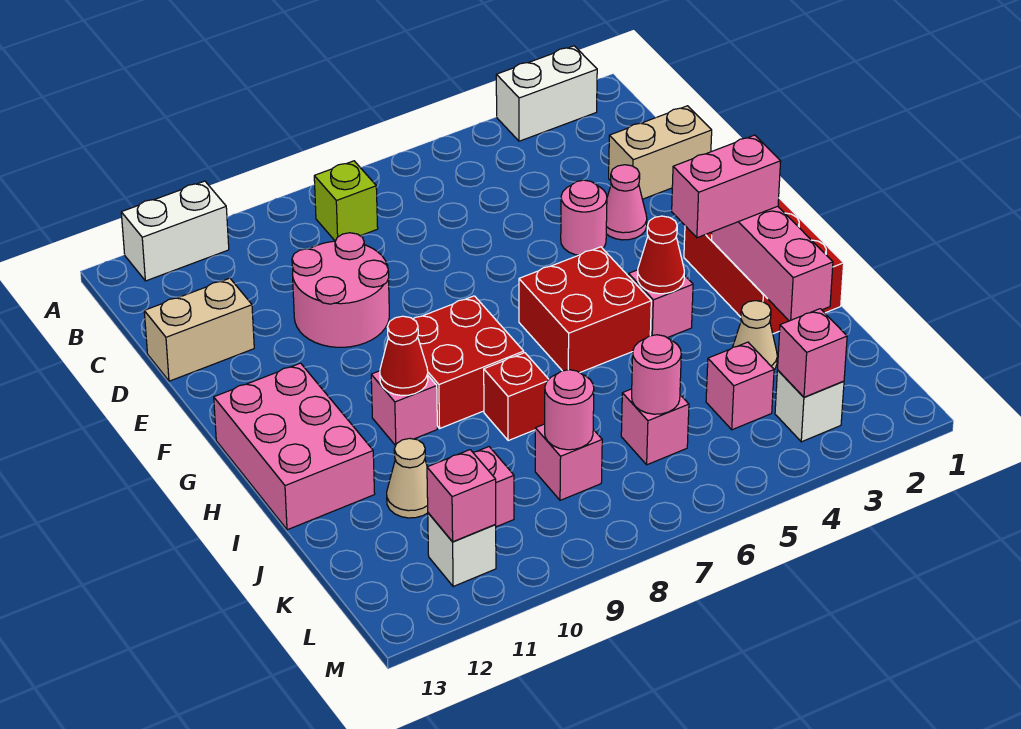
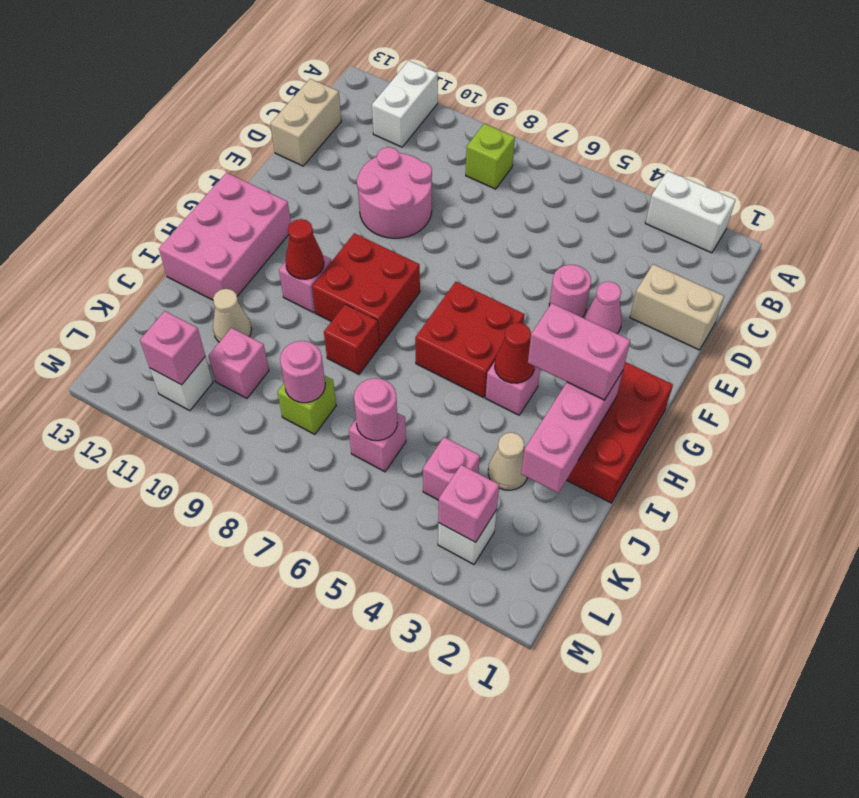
white brick A11:A12 level 1 -> white brick A11:B11 level 1
tan brick D12:D13 level 1 -> tan brick C13:D13 level 1
pink brick K8 level 1 -> lime brick K8 level 1

